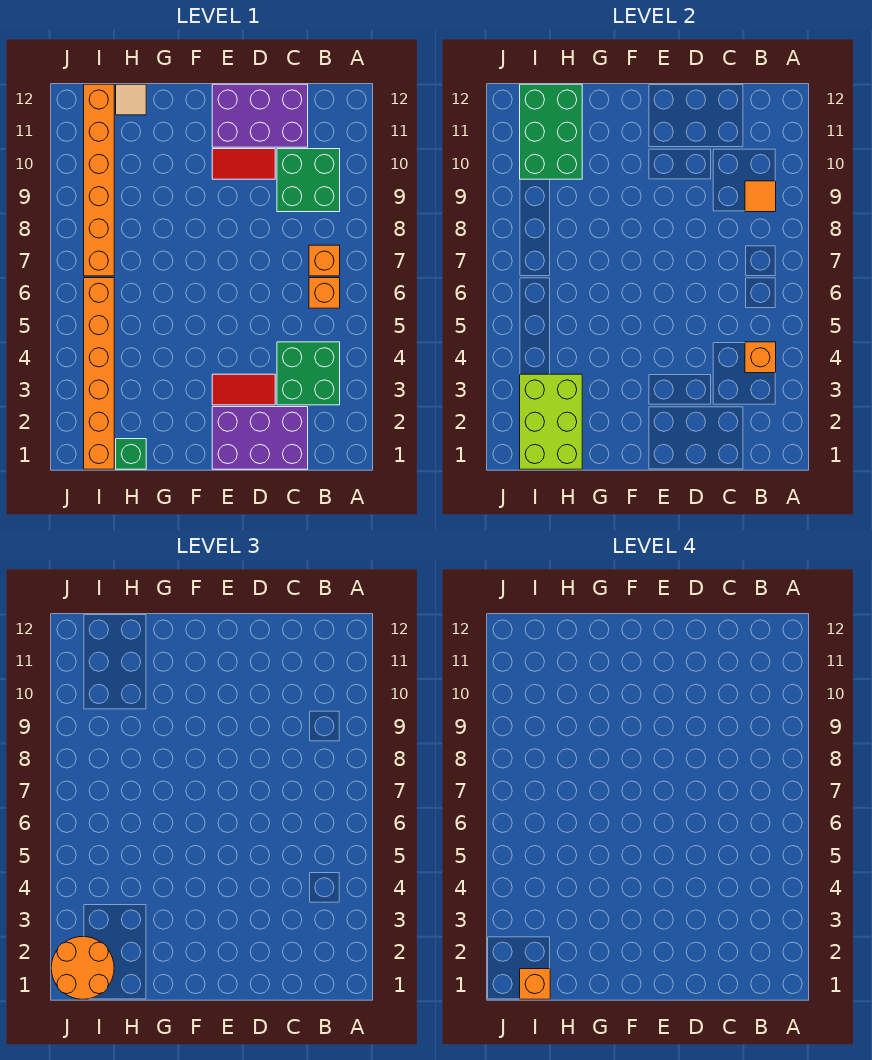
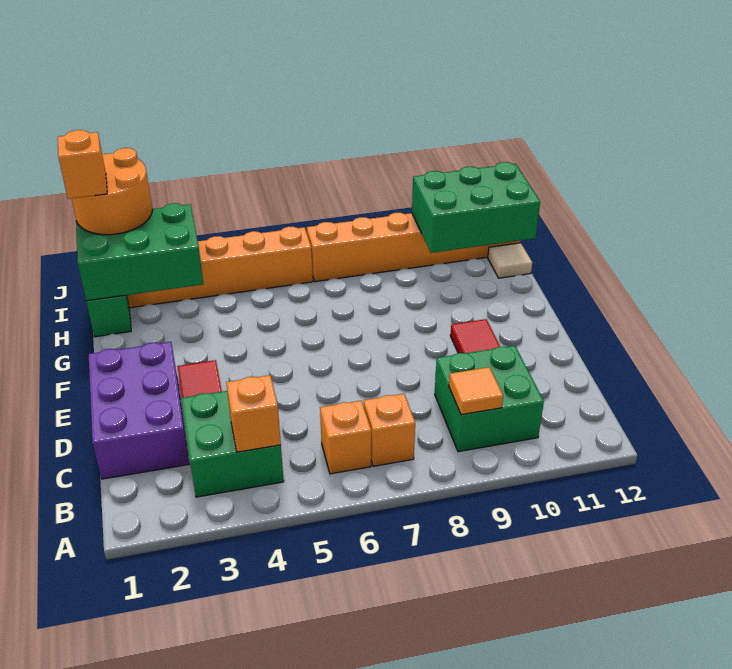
purple brick C11:E12 level 1 -> none
lime brick H1:I3 level 2 -> green brick H1:I3 level 2

